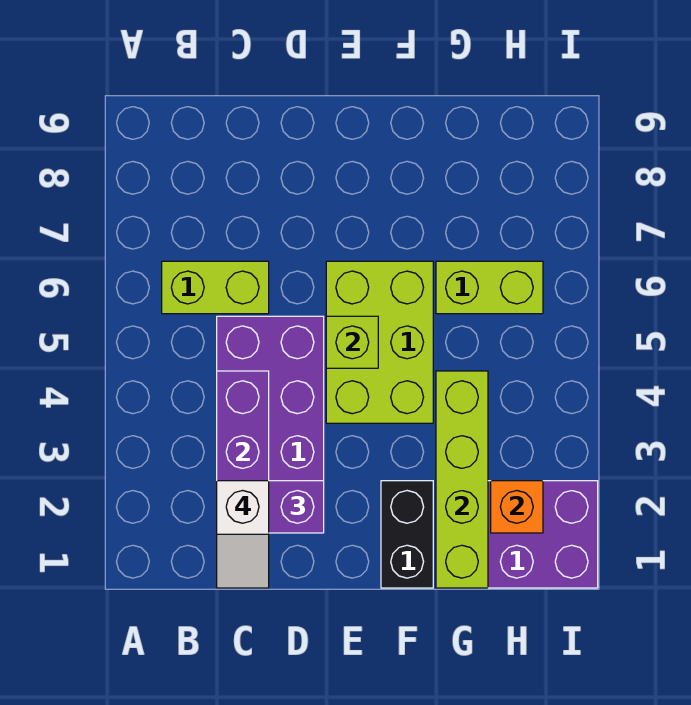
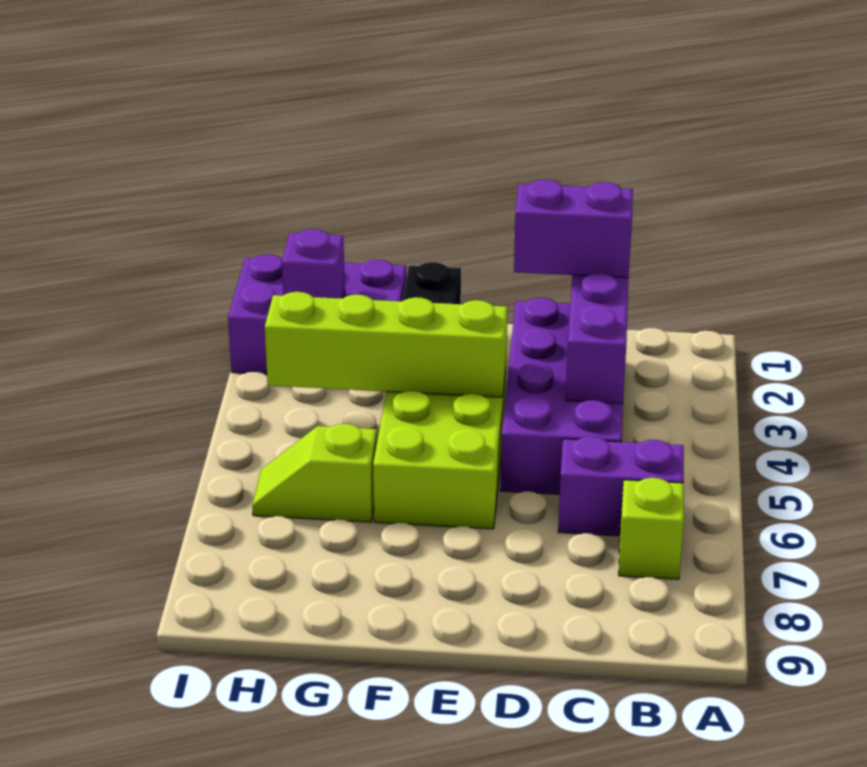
lime brick B6:C6 level 1 -> purple brick B6:C6 level 1
white slope C1:C2 level 4 top 2 -> none
lime brick E5 level 2 -> lime brick B7 level 1
lime brick G1:G4 level 2 -> lime brick E4:H4 level 2
lime brick G6:H6 level 1 -> lime slope G6:H6 level 1 top G
orange brick H2 level 2 -> purple brick H2 level 2

